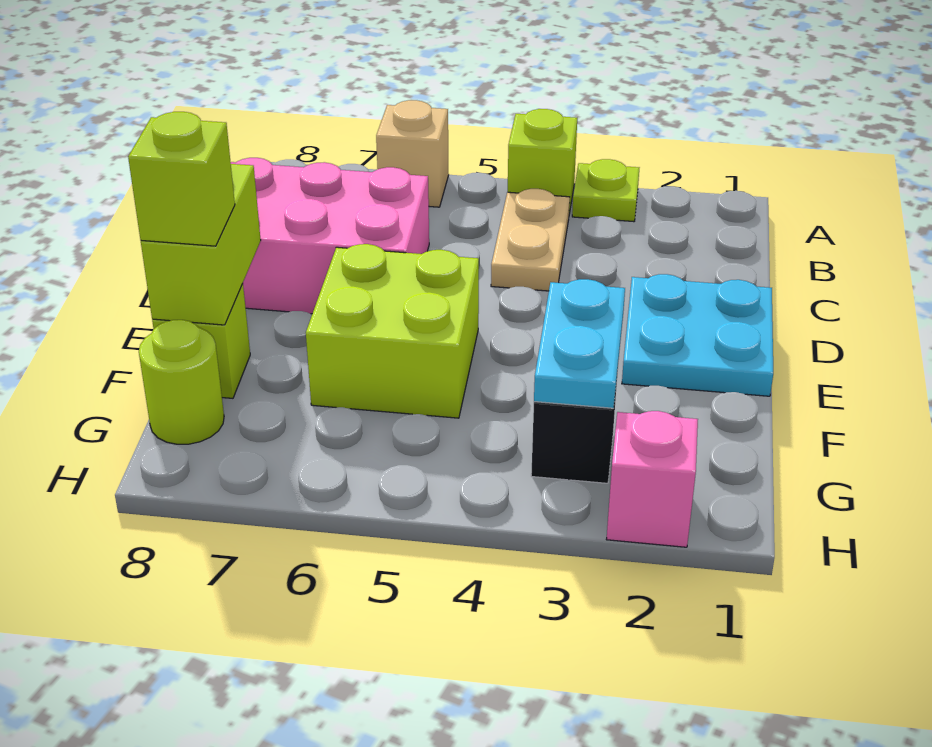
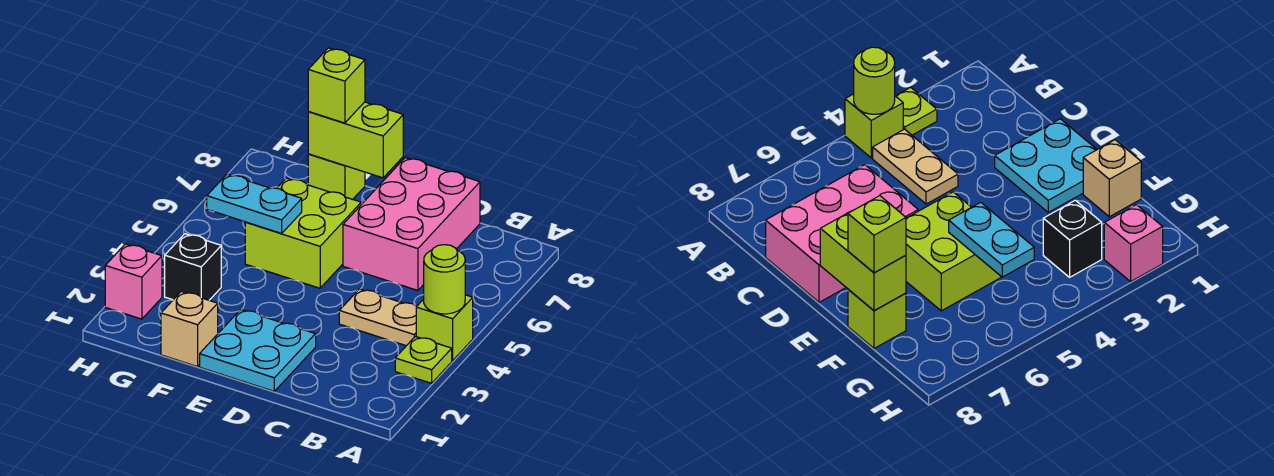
tan brick A6 level 1 -> tan brick F1 level 1
cyan plate F3:G3 level 2 -> cyan plate F5:G5 level 2
lime round brick G8 level 1 -> lime round brick A4 level 2

